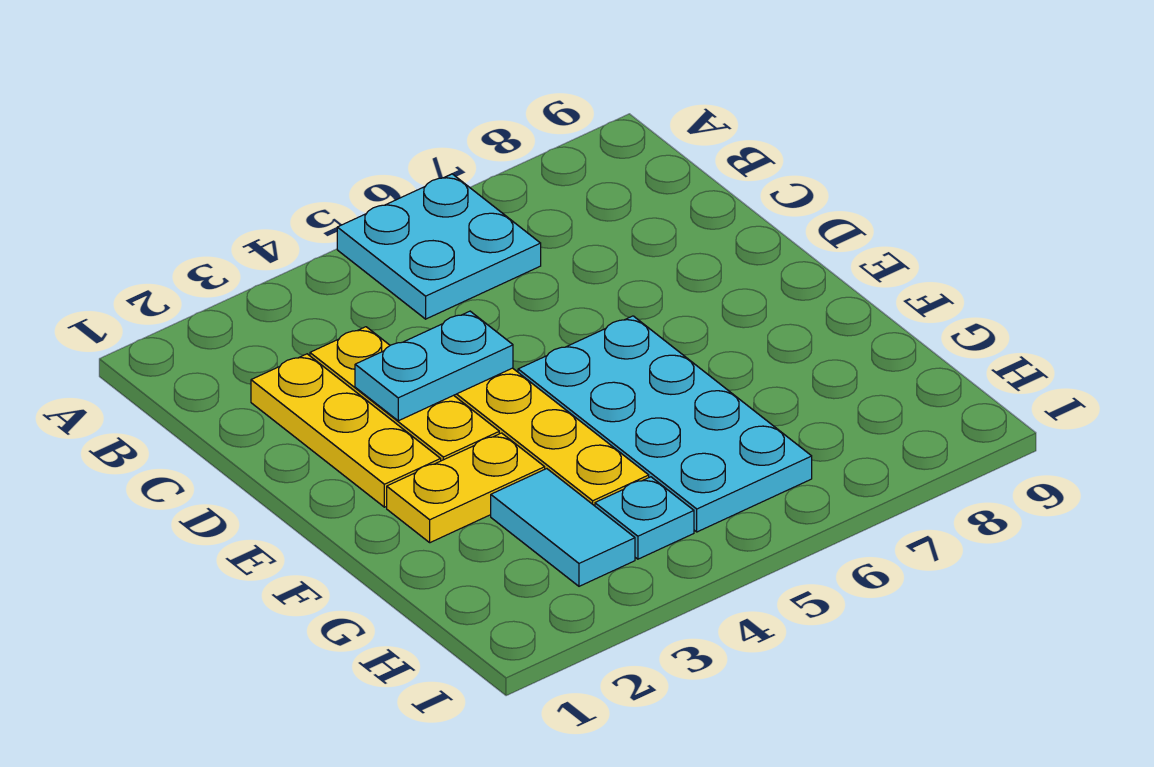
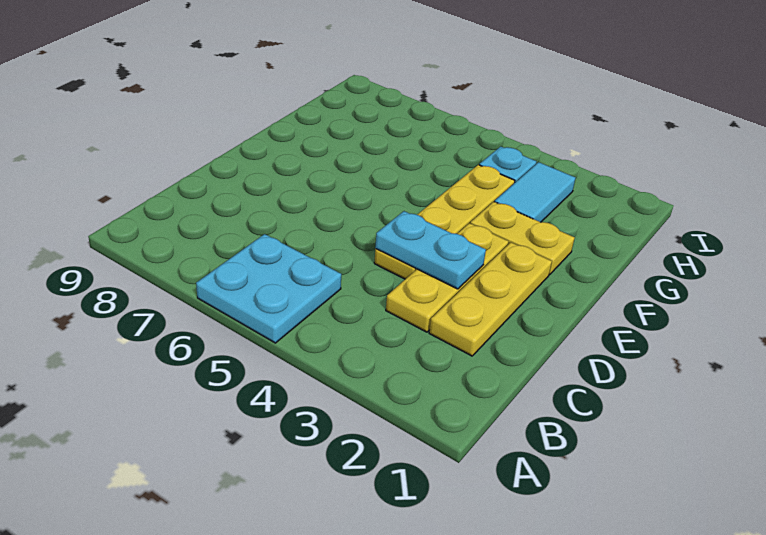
cyan plate E5:H6 level 1 -> none

